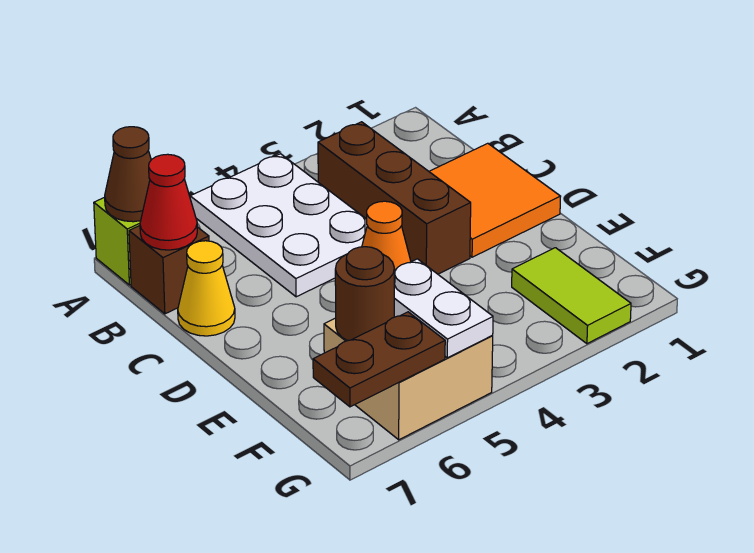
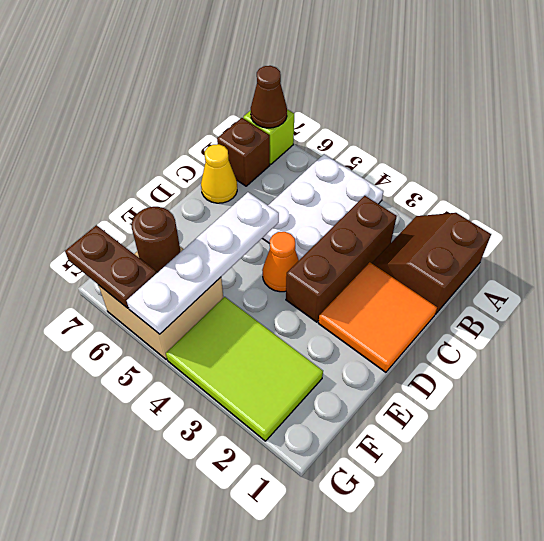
none -> brown slope A1:B2 level 1 top 1
red cone B7 level 2 -> none
lime tile F2:G2 level 1 -> lime tile F2:G4 level 1
white plate F5:G5 level 2 -> white plate D5:G5 level 2

